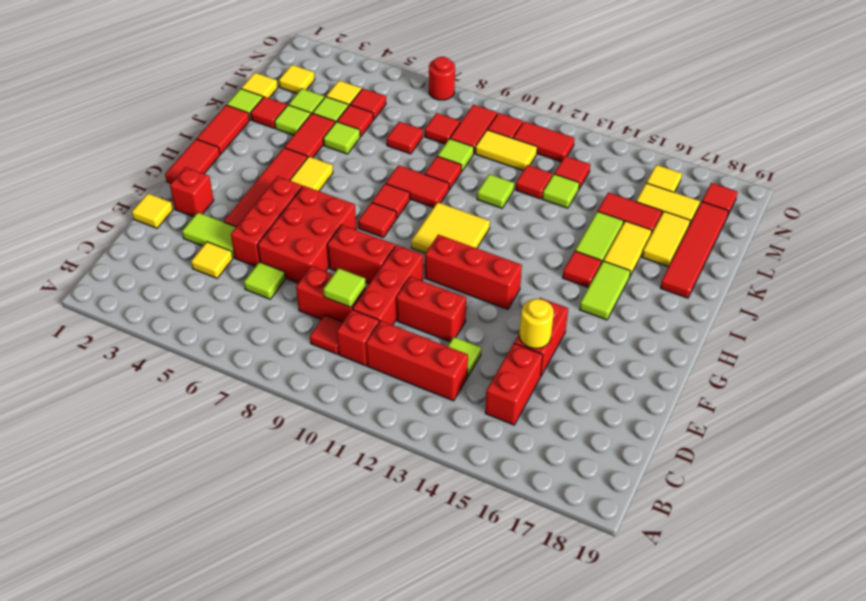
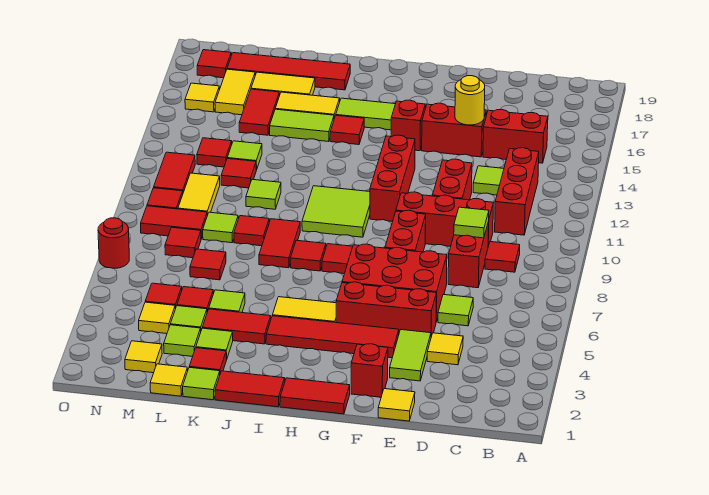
red brick C10 level 1 -> red brick G15 level 1
yellow tile H10:I11 level 1 -> lime tile H10:I11 level 1

